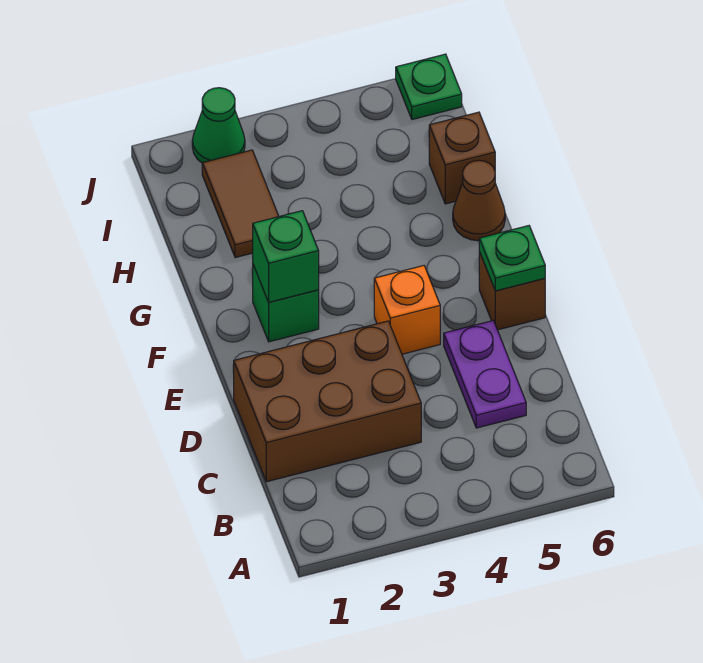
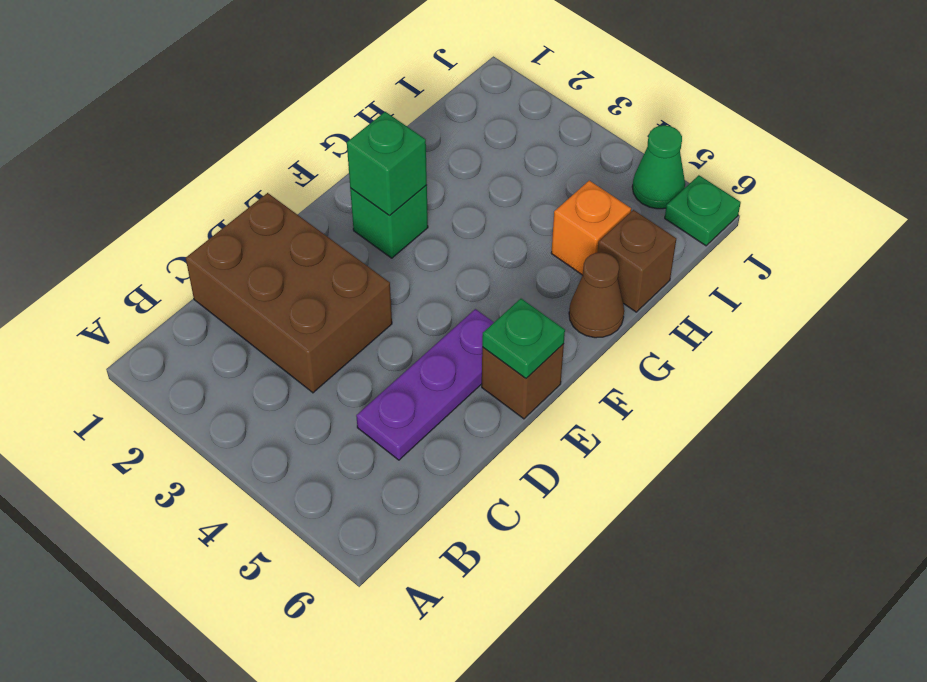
purple plate C5:D5 level 1 -> purple plate C5:E5 level 1
orange brick E4 level 1 -> orange brick H5 level 1
brown tile H2:I2 level 1 -> none
green cone J2 level 1 -> green cone J5 level 1

